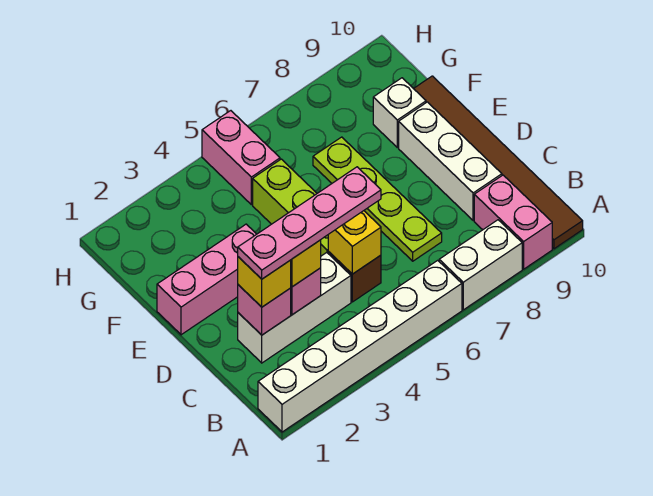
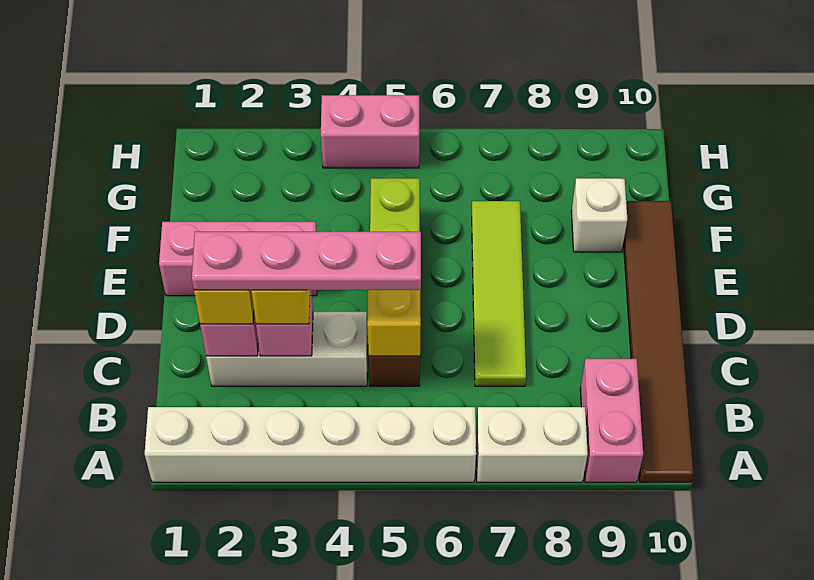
lime plate C7:F7 level 1 -> lime tile C7:F7 level 1
white brick C9:E9 level 1 -> none
pink brick G5:H5 level 1 -> pink brick H4:H5 level 1

